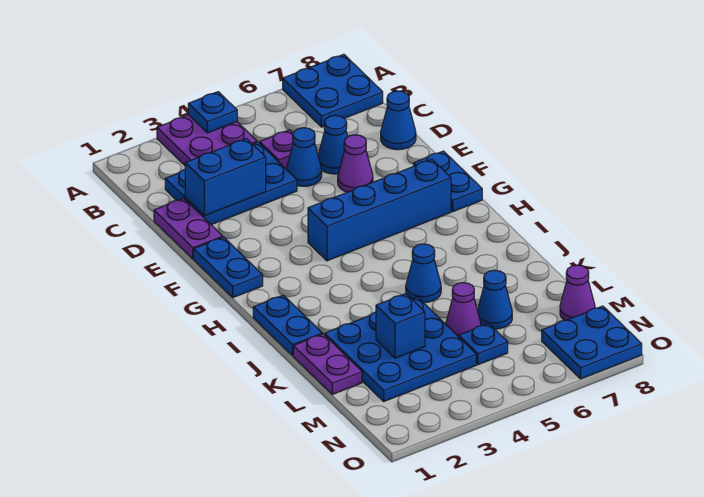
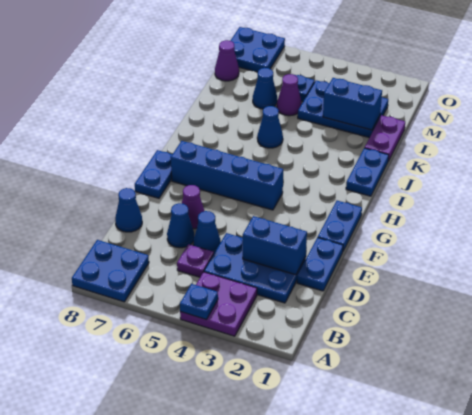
purple plate D1:E1 level 1 -> blue plate D1:E1 level 1
blue plate K2:M4 level 1 -> blue plate L2:M4 level 1
blue brick L3 level 2 -> blue brick L2:L3 level 2

